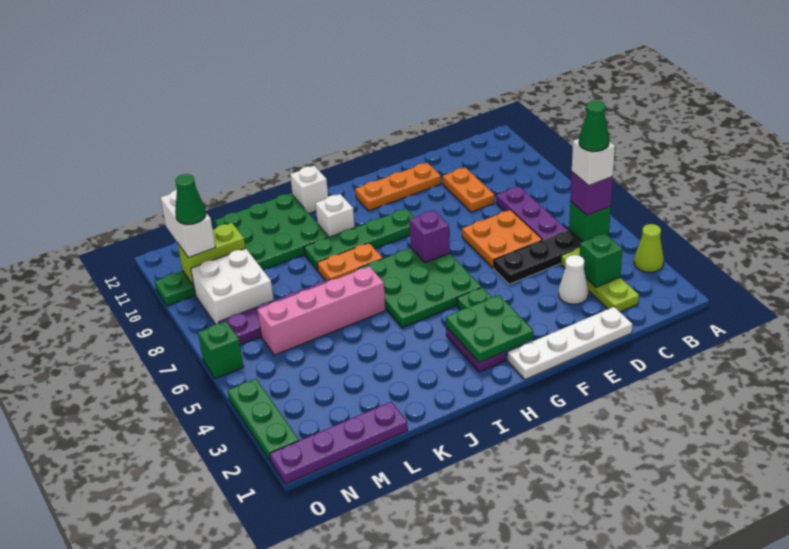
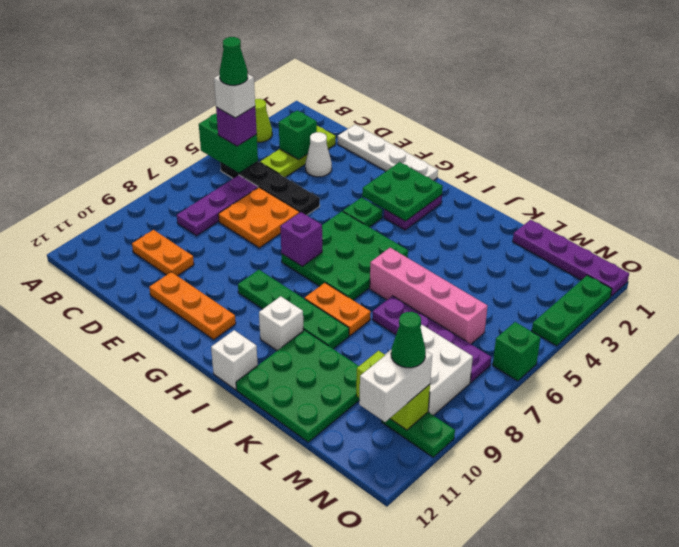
green brick B5 level 2 -> green brick A5:B5 level 2
orange plate D9:D10 level 1 -> orange plate C10:D10 level 1

